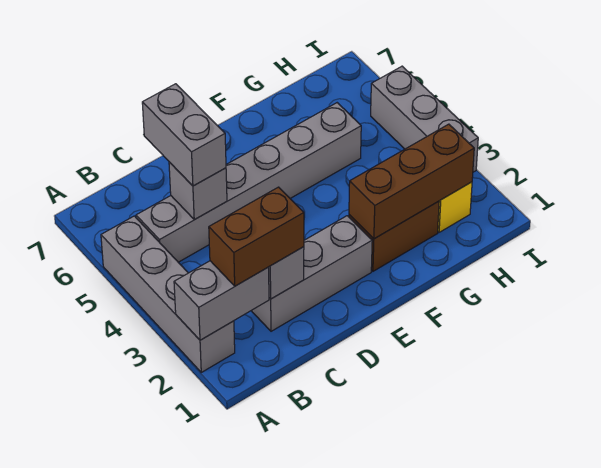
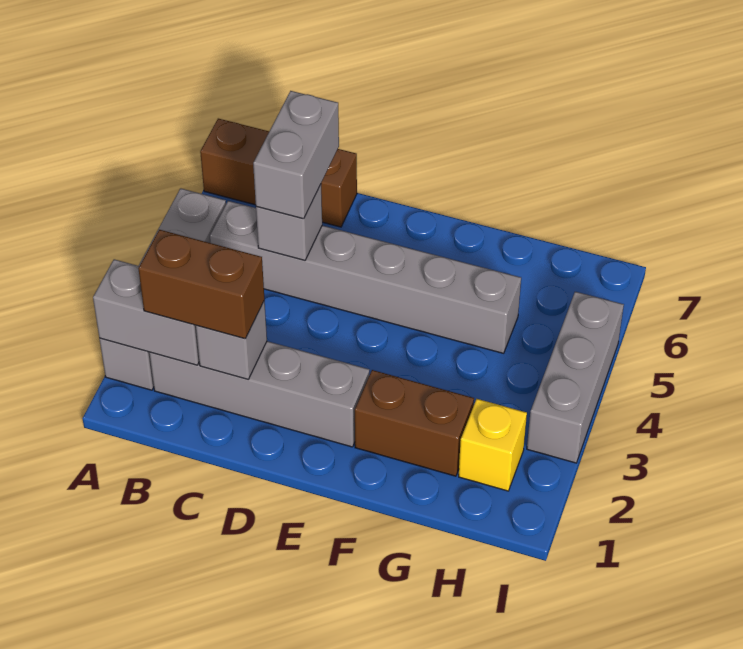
grey brick C2:E2 level 1 -> grey brick B2:E2 level 1
brown brick F2:H2 level 2 -> brown brick A7:C7 level 1

